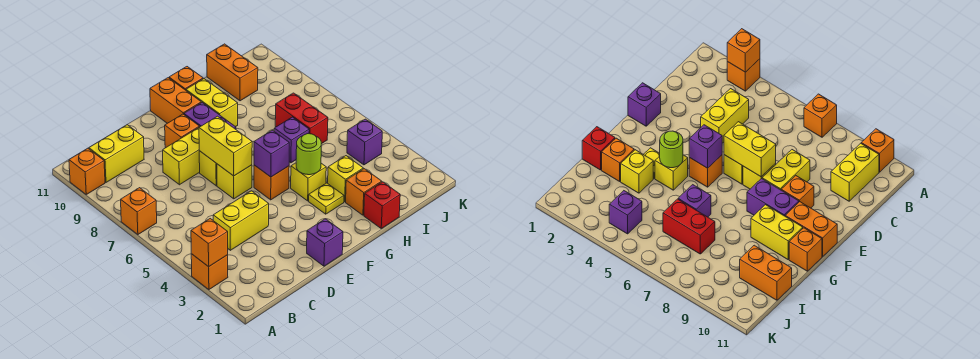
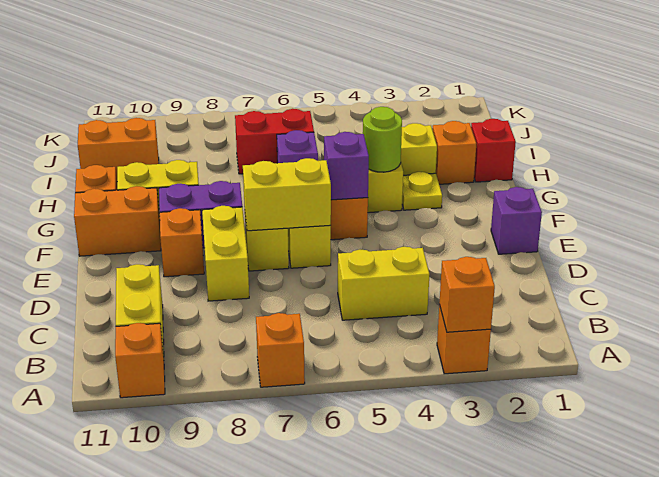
yellow brick C4:D4 level 1 -> yellow brick C4:C5 level 1
purple brick J4 level 1 -> none

